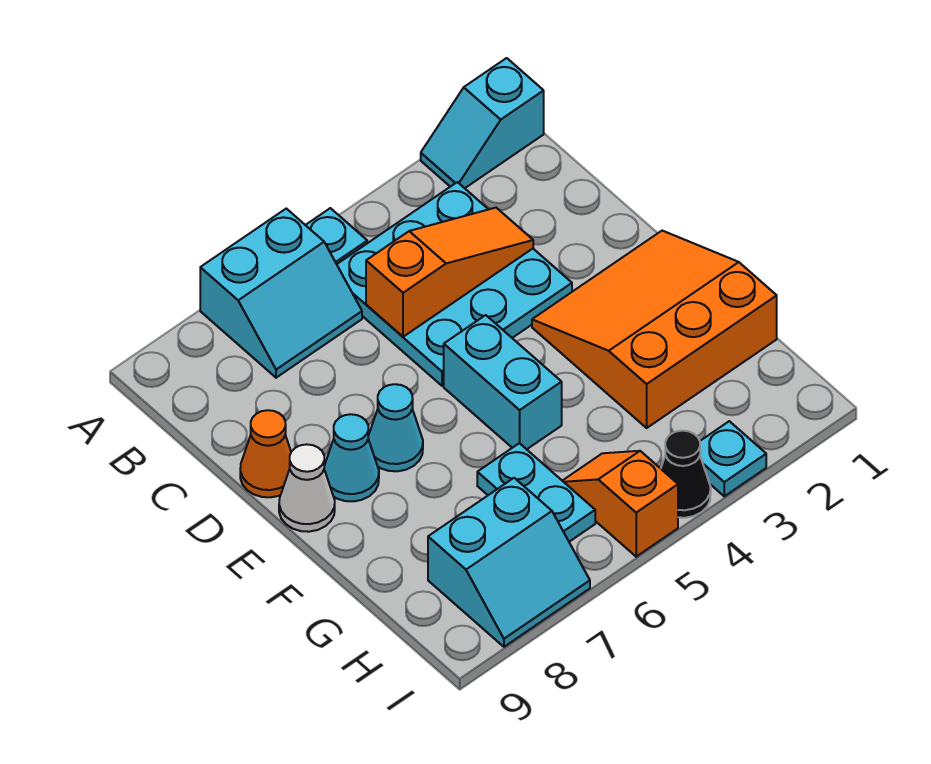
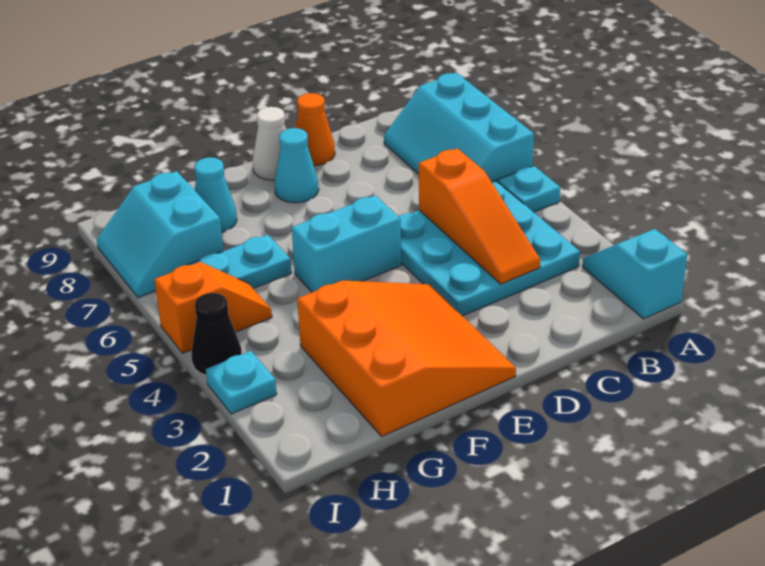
cyan slope A6:B7 level 1 top A -> cyan slope A6:B8 level 1 top A
cyan cone E7 level 1 -> cyan cone G8 level 1

